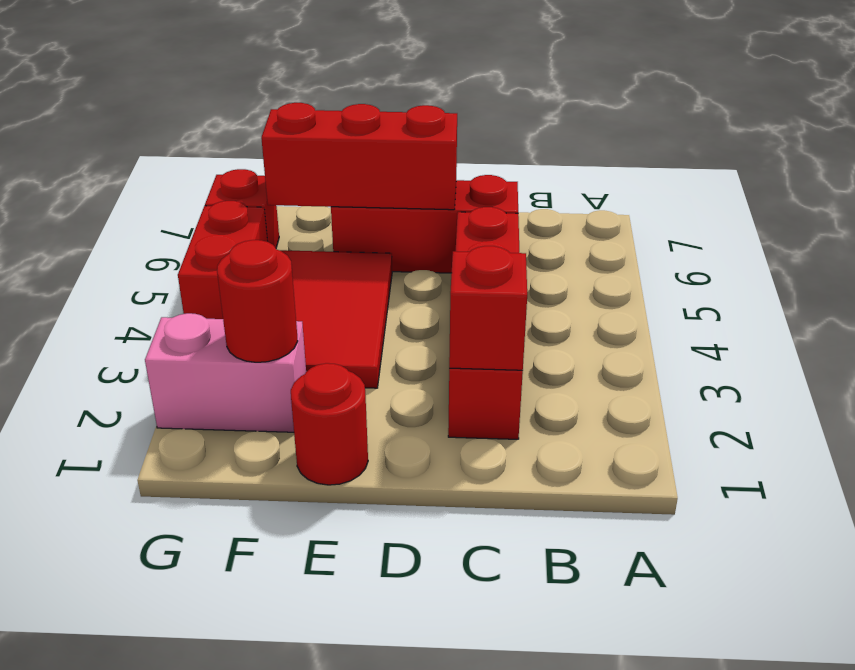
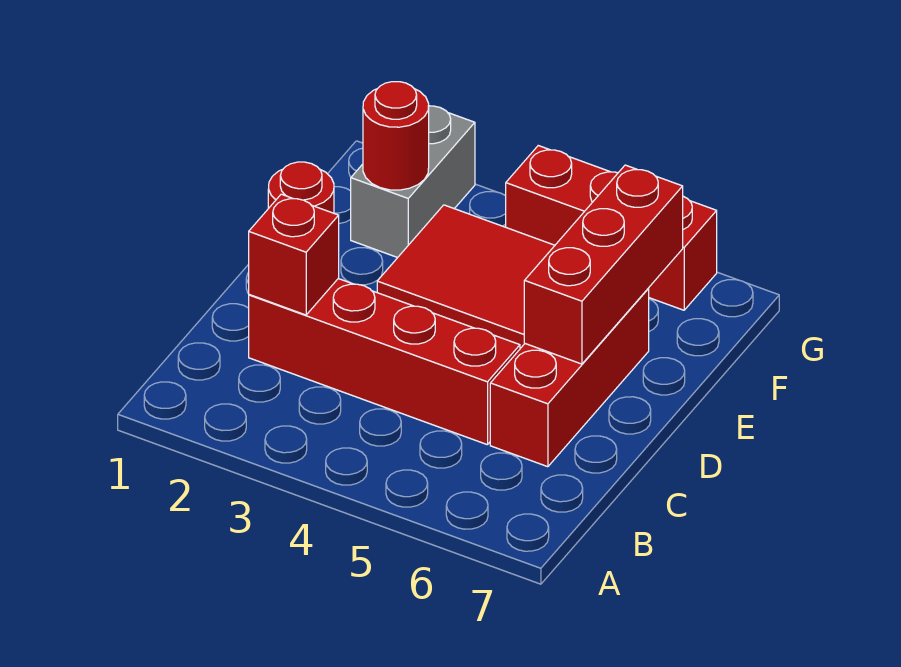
pink brick F2:G2 level 1 -> grey brick F2:G2 level 1

